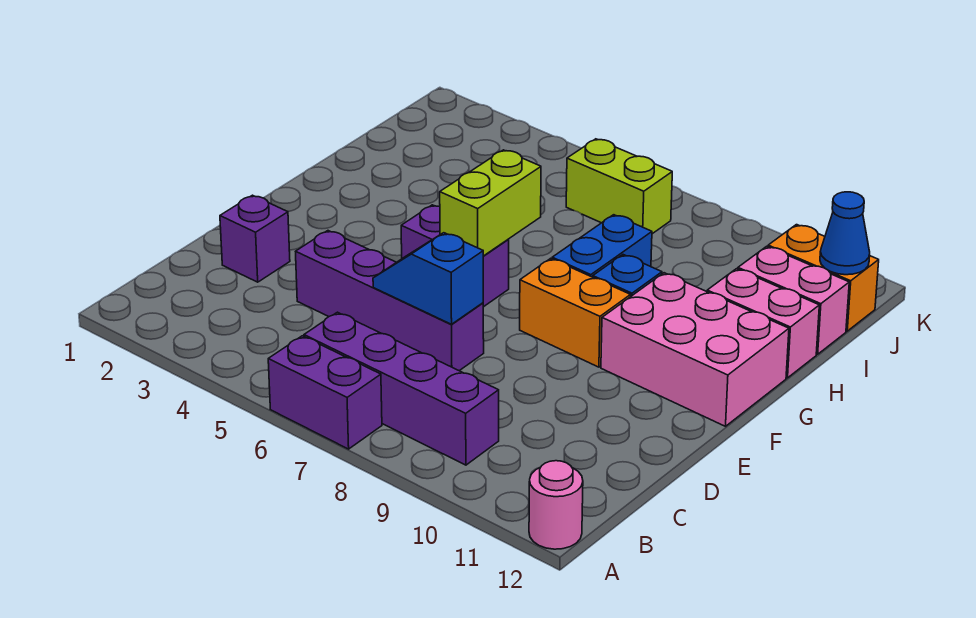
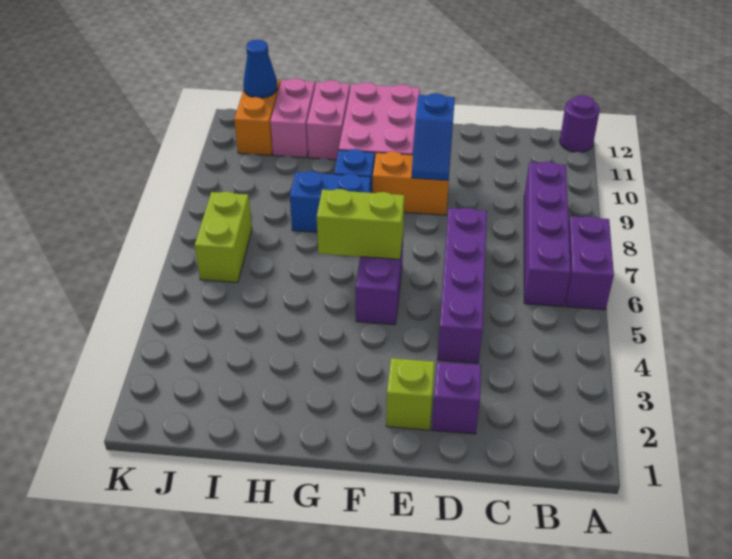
pink round brick A12 level 1 -> purple round brick A12 level 1
blue slope D6:D7 level 2 top 7 -> blue slope E9:E10 level 2 top 10
none -> lime brick E2 level 1
orange brick F8:F9 level 1 -> orange brick E9:F9 level 1

